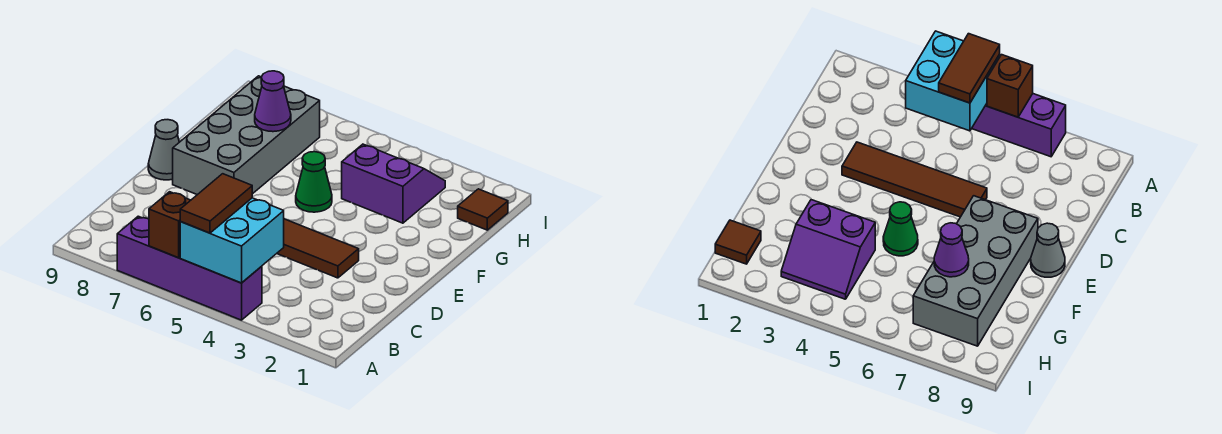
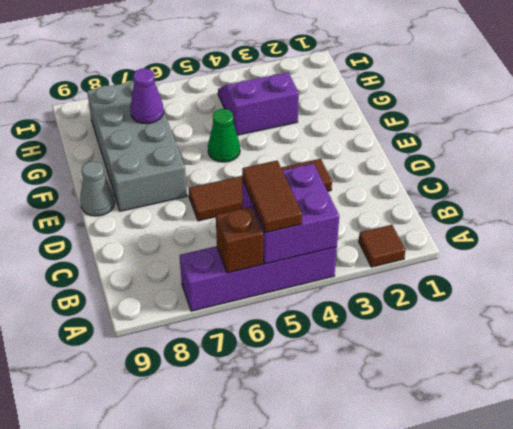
cyan brick A4:B5 level 2 -> purple brick A4:B5 level 2
brown tile H1 level 1 -> brown tile A2 level 1

